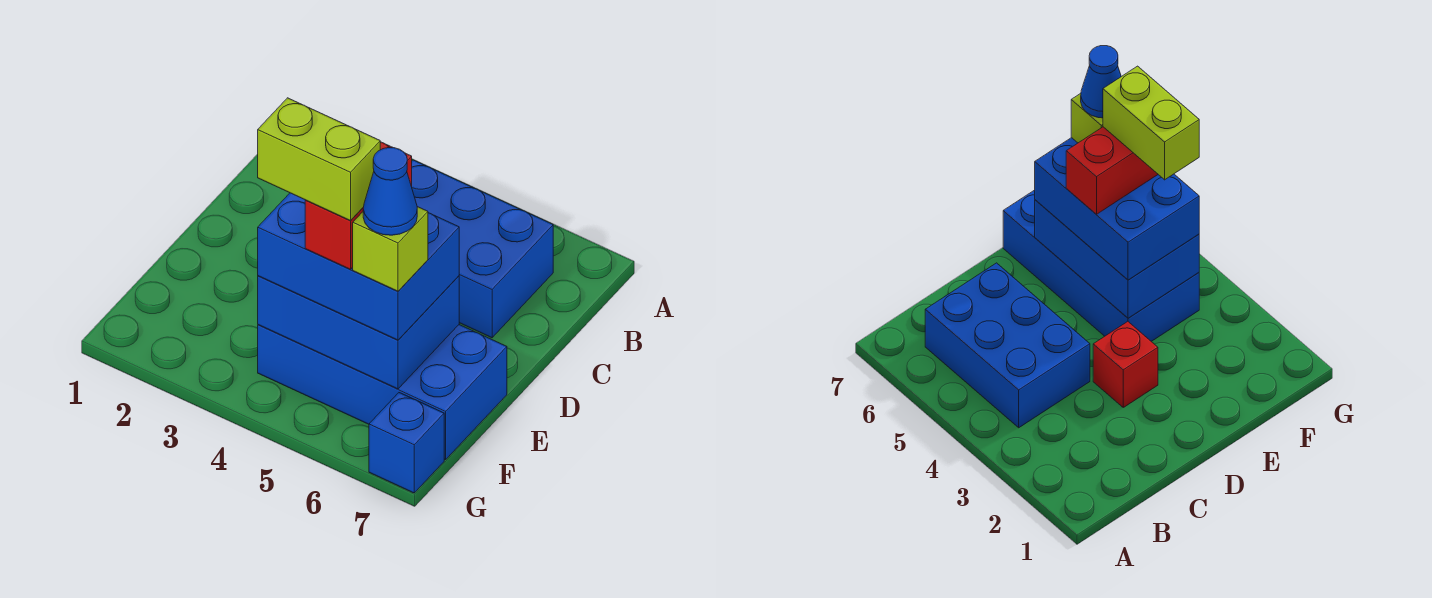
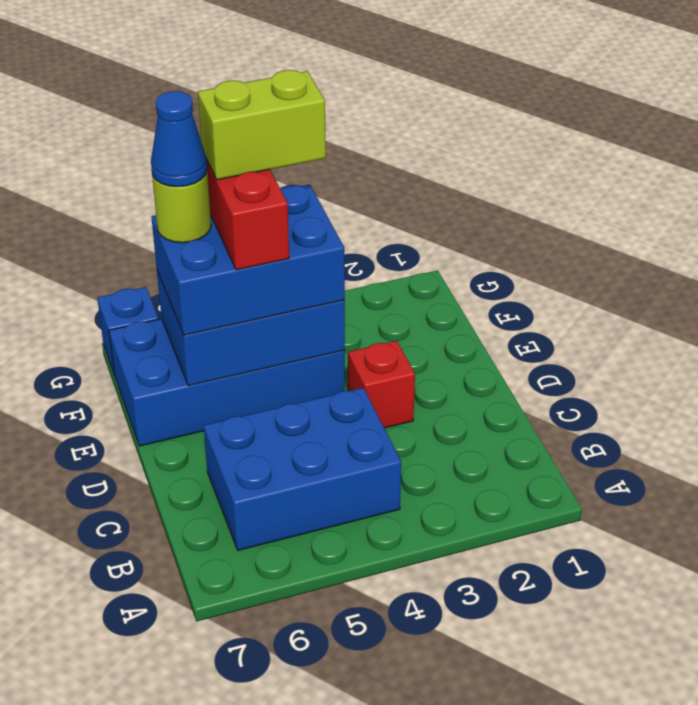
lime brick F6 level 4 -> lime round brick F6 level 4

